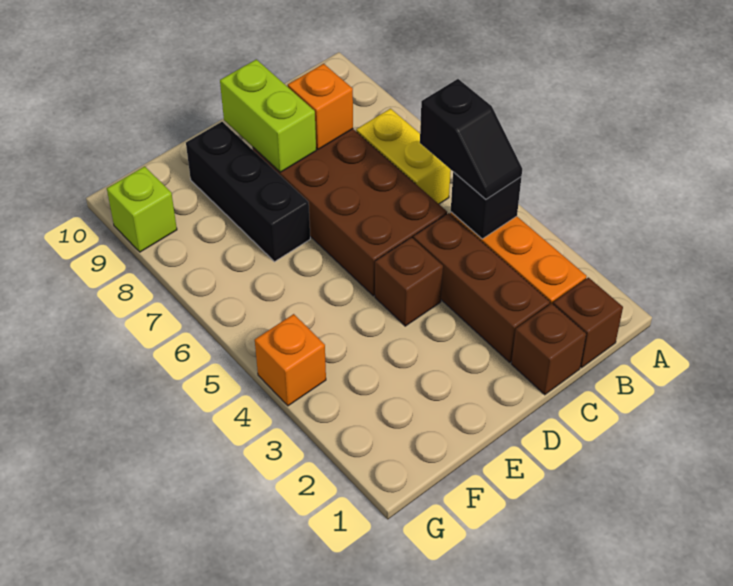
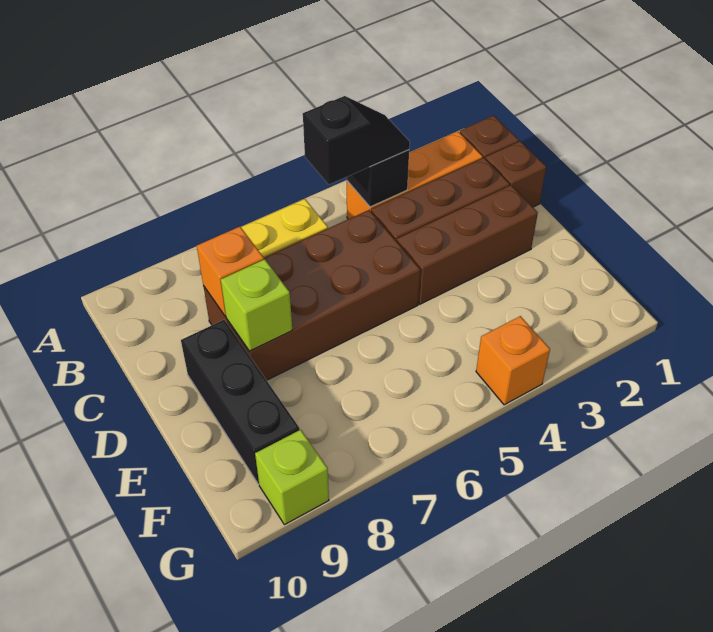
brown brick D4 level 1 -> brown brick D2:D4 level 1
lime brick D8:D9 level 2 -> lime brick D8 level 2
black brick E7:E9 level 1 -> black brick D9:F9 level 1

